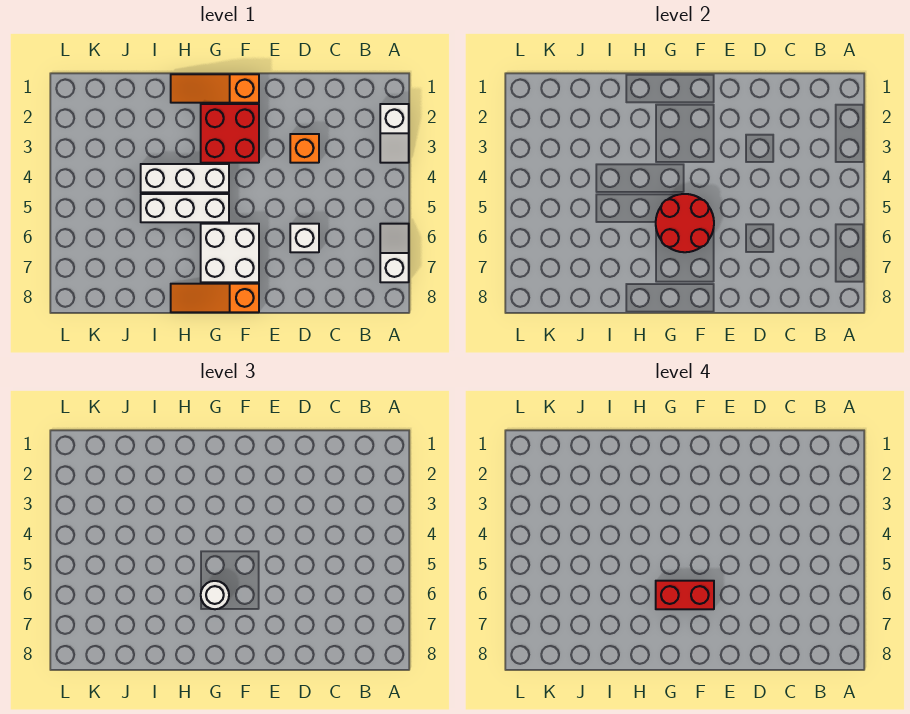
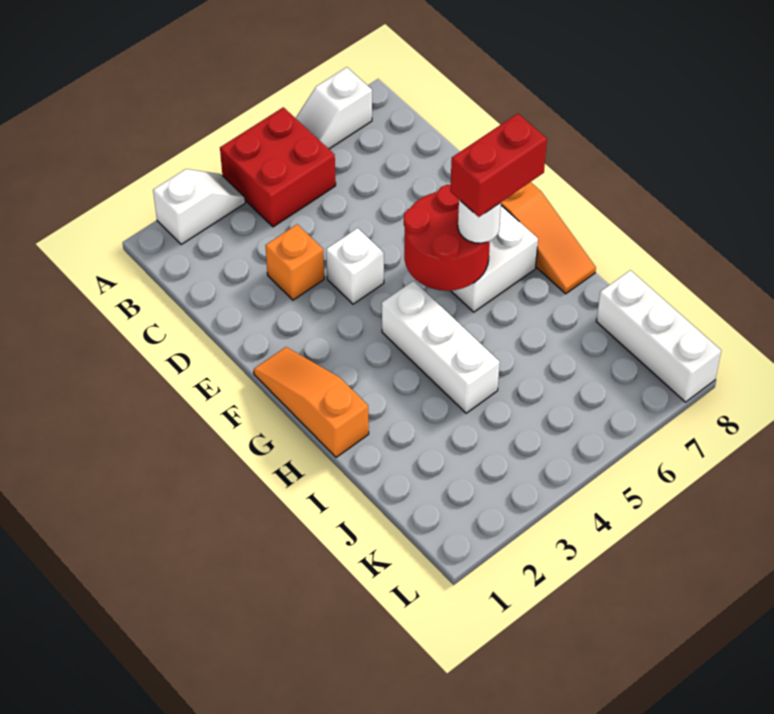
white brick D6 level 1 -> white brick E4 level 1
orange slope F1:H1 level 1 top F -> orange slope F1:H1 level 1 top H
red brick F2:G3 level 1 -> red brick A4:B5 level 1
red brick F6:G6 level 4 -> red brick G6:G7 level 4
white brick G5:I5 level 1 -> white brick J8:L8 level 1

